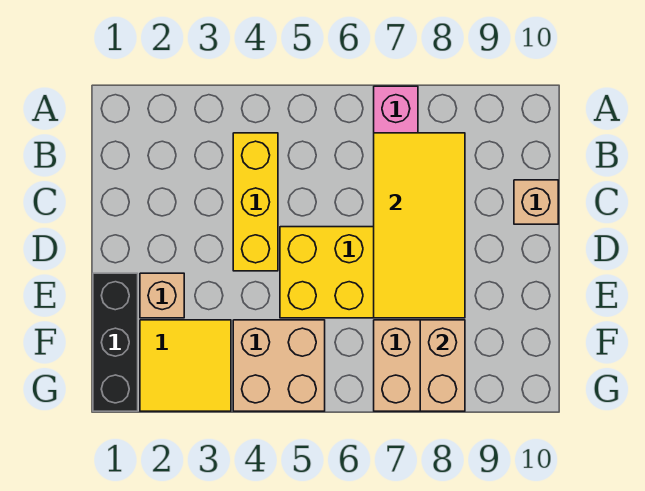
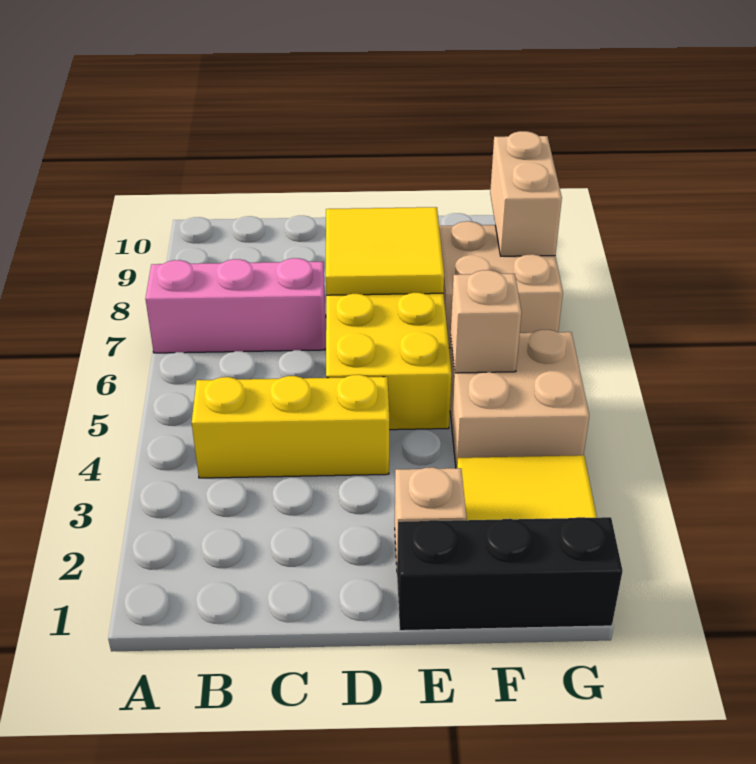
yellow tile B7:E8 level 2 -> yellow tile D7:E8 level 2
tan brick C10 level 1 -> tan brick F5 level 2
tan brick F8:G8 level 2 -> tan brick G8:G9 level 2

